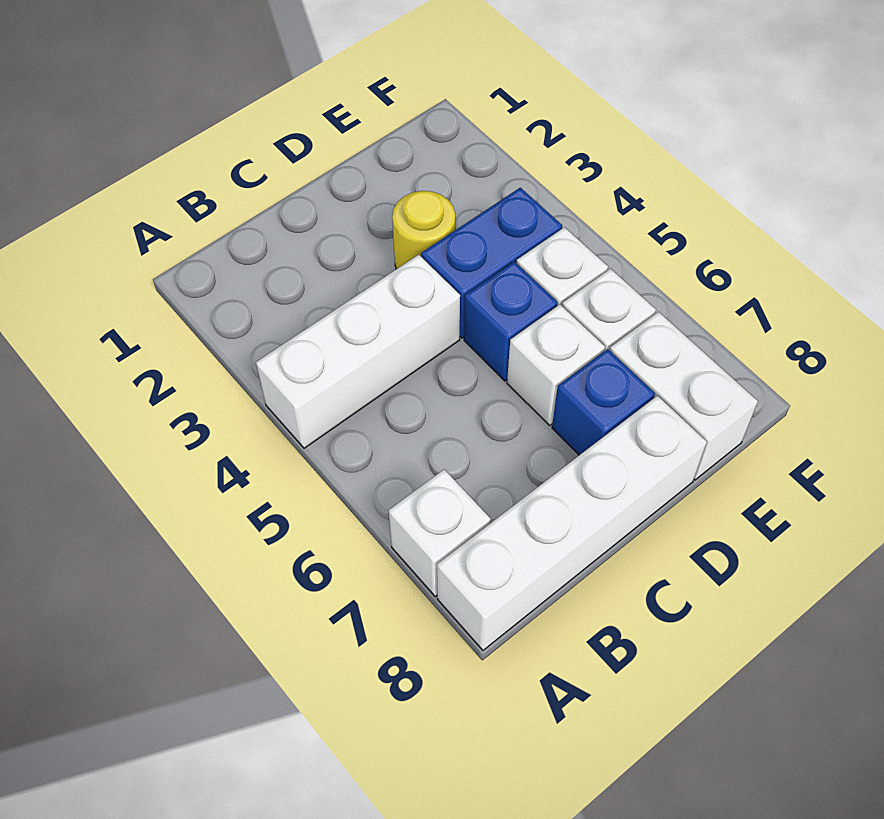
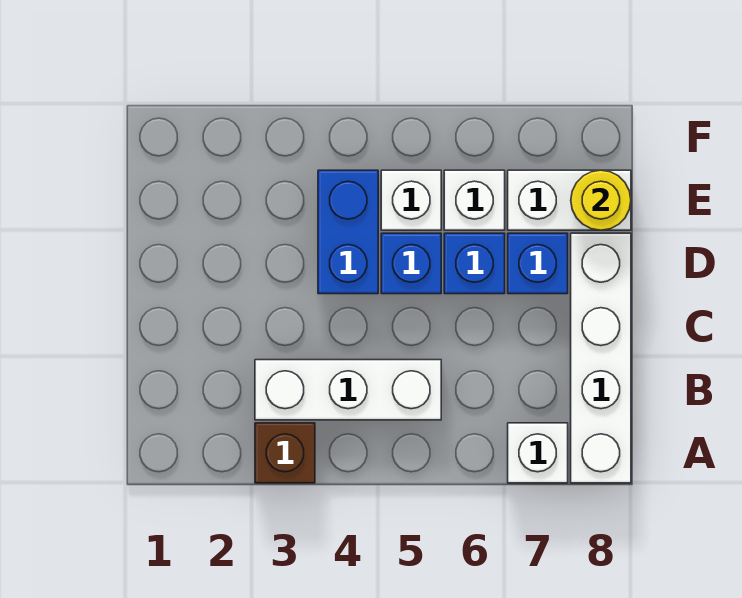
none -> brown brick A3 level 1
white brick A4:C4 level 1 -> white brick B3:B5 level 1
yellow round brick D3 level 1 -> yellow round brick E8 level 2
white brick D6 level 1 -> blue brick D6 level 1

